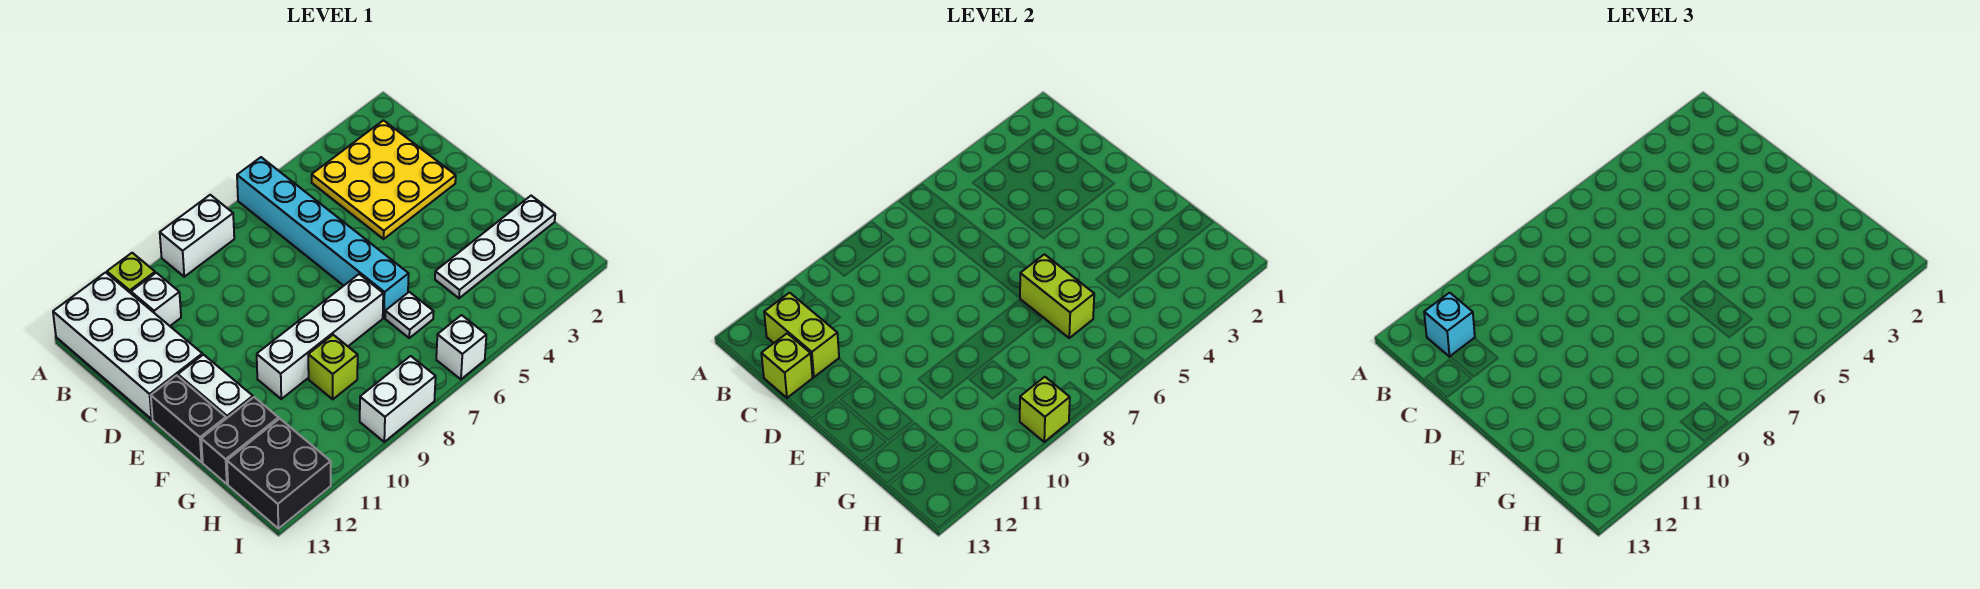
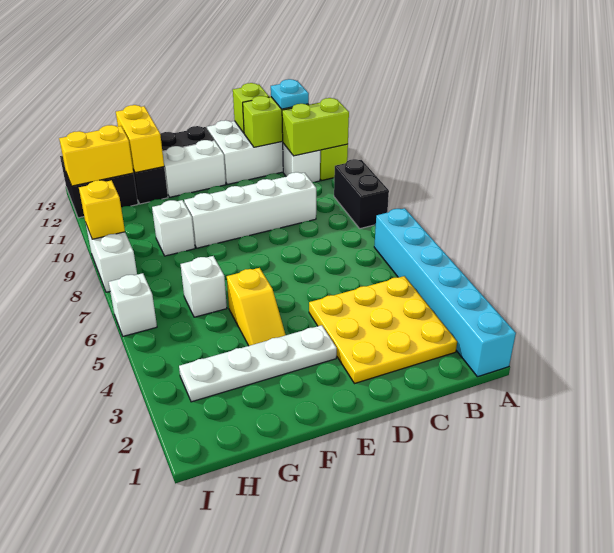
cyan brick A6:F6 level 1 -> cyan brick A1:A6 level 1
white brick A8:A9 level 1 -> black brick A8:A9 level 1
cyan brick B12 level 3 -> cyan plate B12 level 3
none -> yellow slope F4:F5 level 1 top 5
lime brick F6:G6 level 2 -> lime brick A11:B11 level 2
white brick F7:F10 level 1 -> white brick C9:F9 level 1
white plate G1:G4 level 1 -> white plate E3:H3 level 1
white plate G6 level 1 -> white brick G6 level 1
lime brick G9 level 1 -> white brick G9 level 1
none -> yellow brick G12:G13 level 2
none -> yellow brick H12:I12 level 2
lime brick I9 level 2 -> yellow brick I9 level 2

